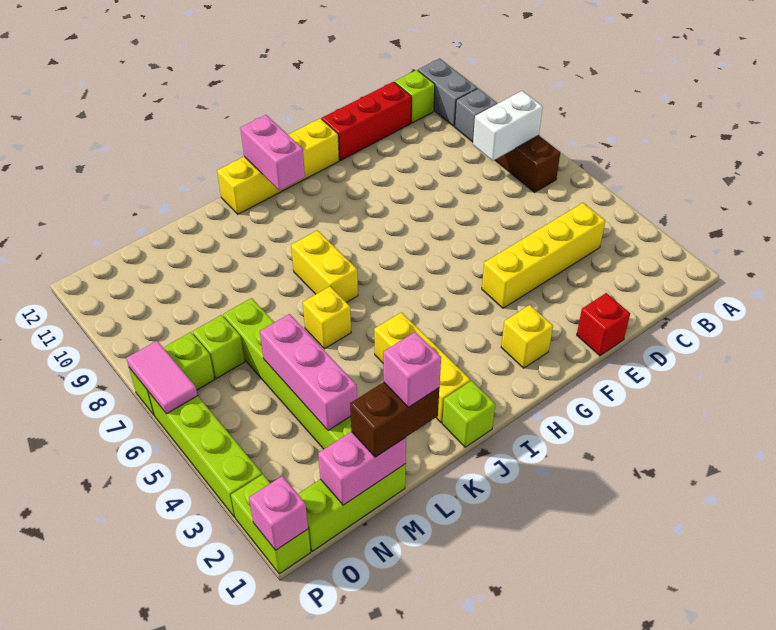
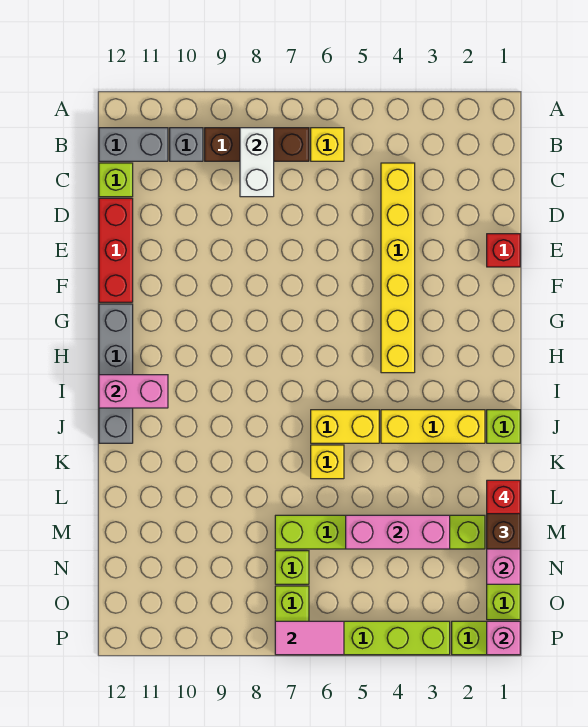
yellow brick C4:F4 level 1 -> yellow brick C4:H4 level 1
yellow brick G2 level 1 -> yellow brick B6 level 1
yellow brick G12:J12 level 1 -> grey brick G12:J12 level 1
yellow brick J7:J8 level 1 -> yellow brick J5:J6 level 1
pink brick L1 level 4 -> red brick L1 level 4

